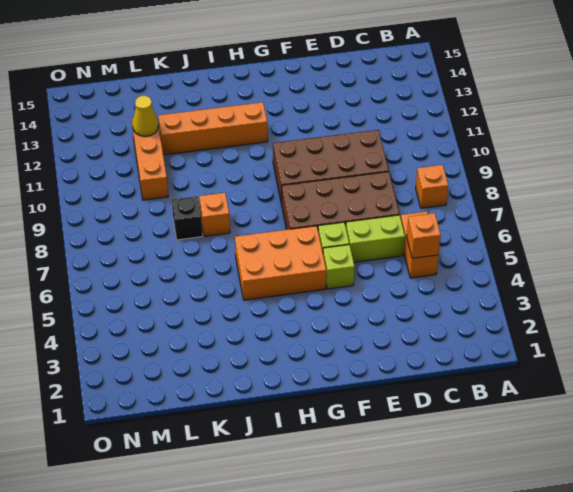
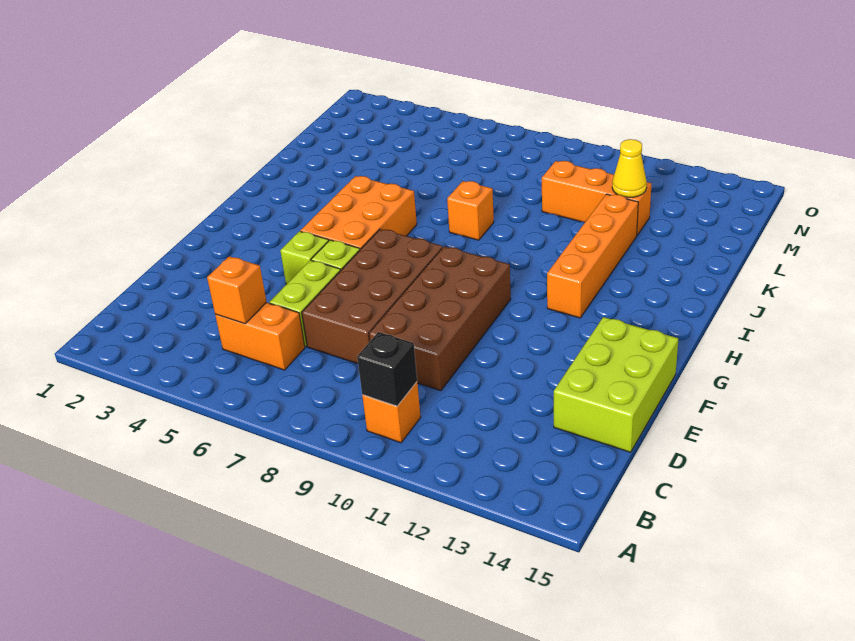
orange brick B8 level 1 -> orange brick B10 level 1
none -> lime brick D14:F15 level 1
black brick K8 level 1 -> black brick B10 level 2

